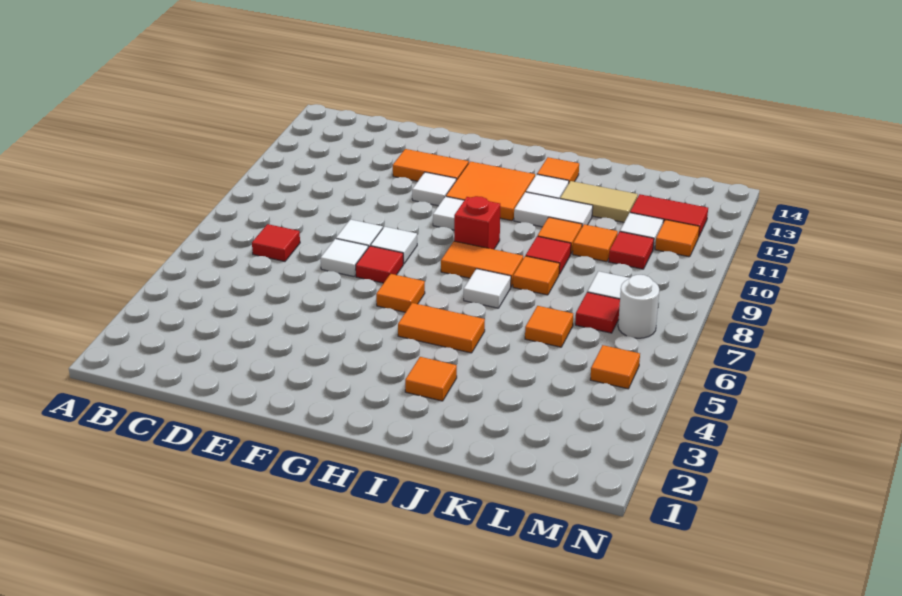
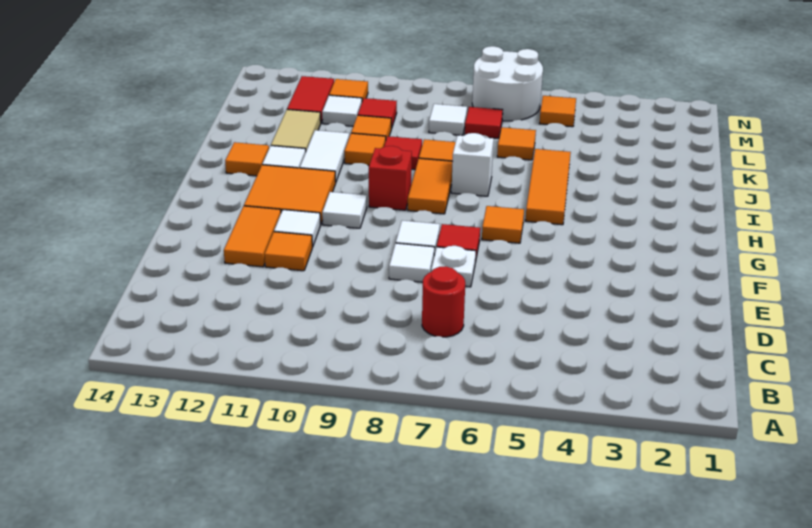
red tile C7 level 1 -> red round brick C7 level 1
white tile E7 level 1 -> white plate E7 level 1
orange tile H5:I5 level 1 -> orange tile H5:J5 level 1
orange tile I3 level 1 -> orange tile E11 level 1
white tile I7 level 1 -> white brick I7 level 1
white round brick M7 level 1 -> white round brick M6:N7 level 1

